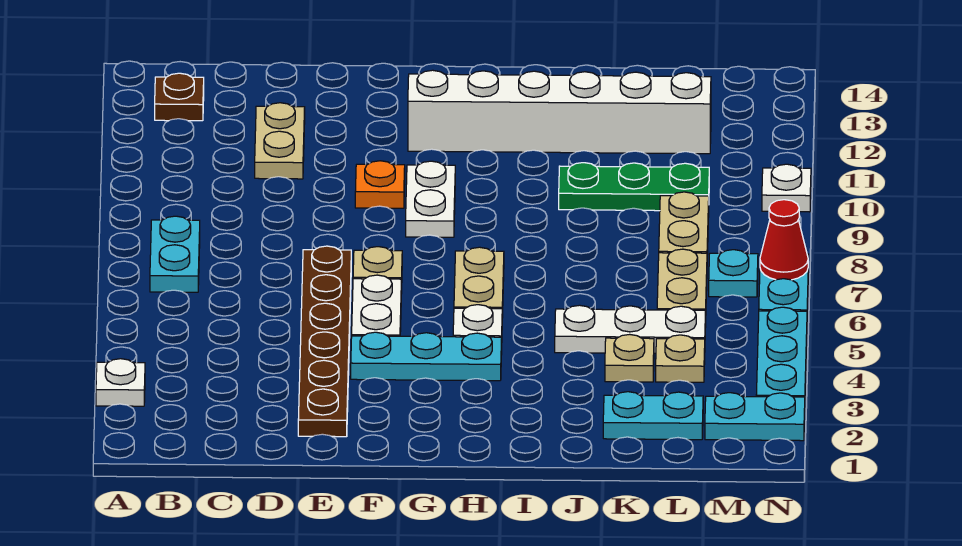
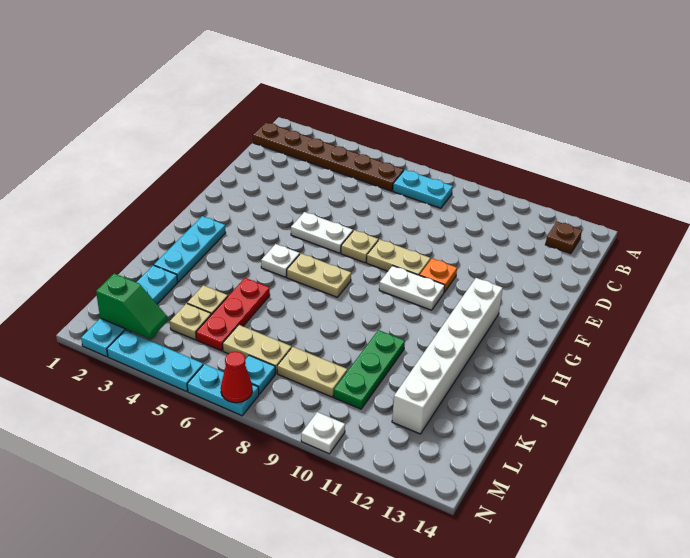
white plate A3 level 1 -> none
tan plate D11:D12 level 1 -> tan plate F8:F9 level 1
brown plate E2:E7 level 1 -> brown plate B1:B6 level 1
cyan plate F4:H4 level 1 -> cyan plate H2:J2 level 1
white plate J5:L5 level 1 -> red plate J5:L5 level 1
none -> green slope M2:M3 level 2 top 2

